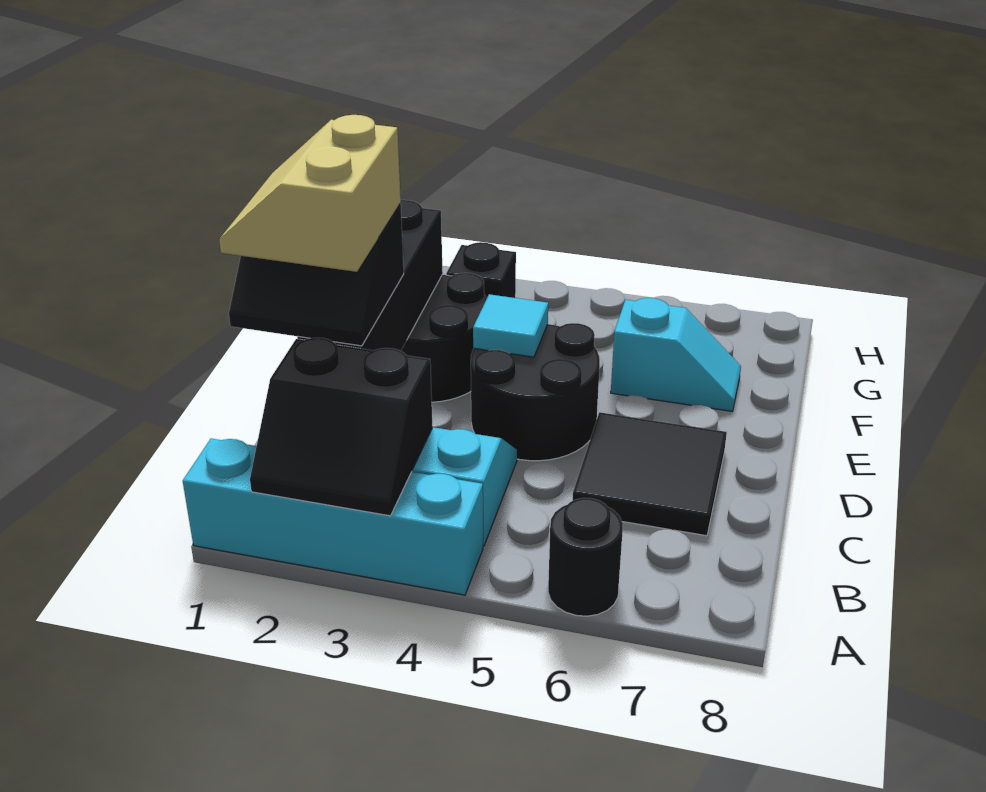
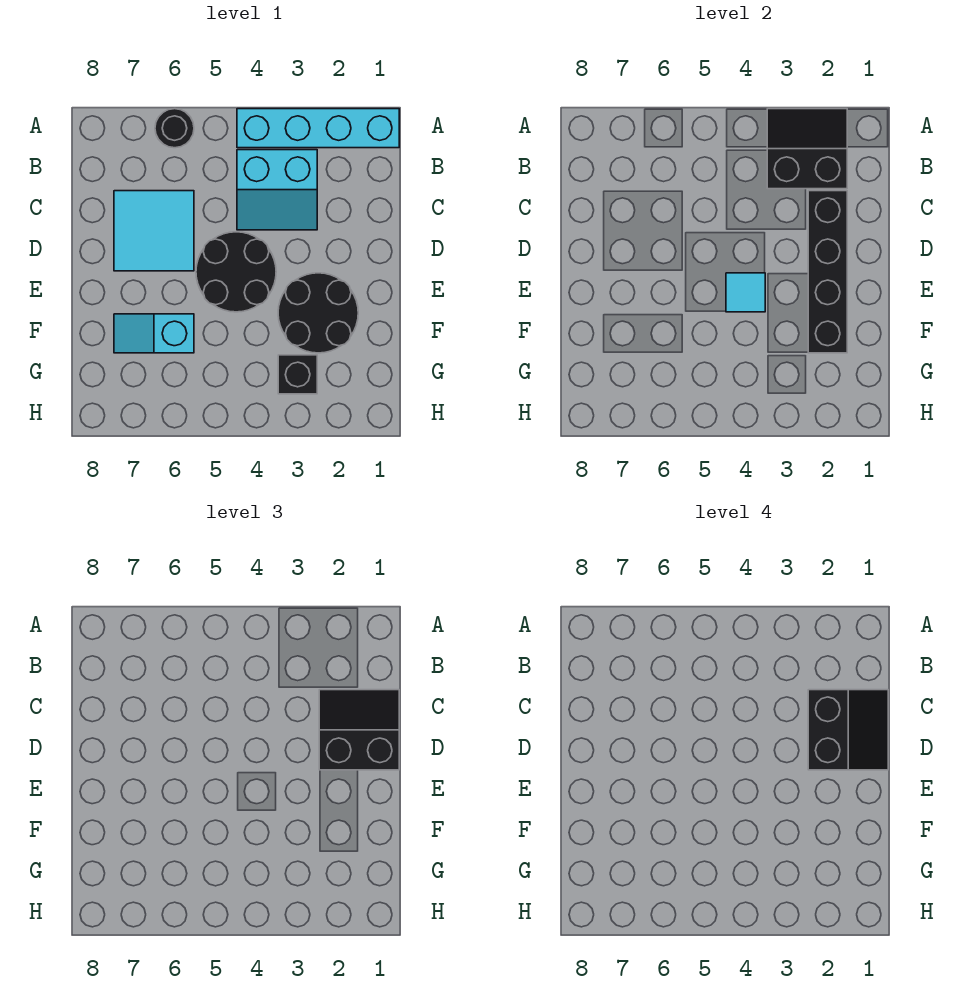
tan slope C1:D2 level 4 top 2 -> black slope C1:D2 level 4 top 2
black tile C6:D7 level 1 -> cyan tile C6:D7 level 1

